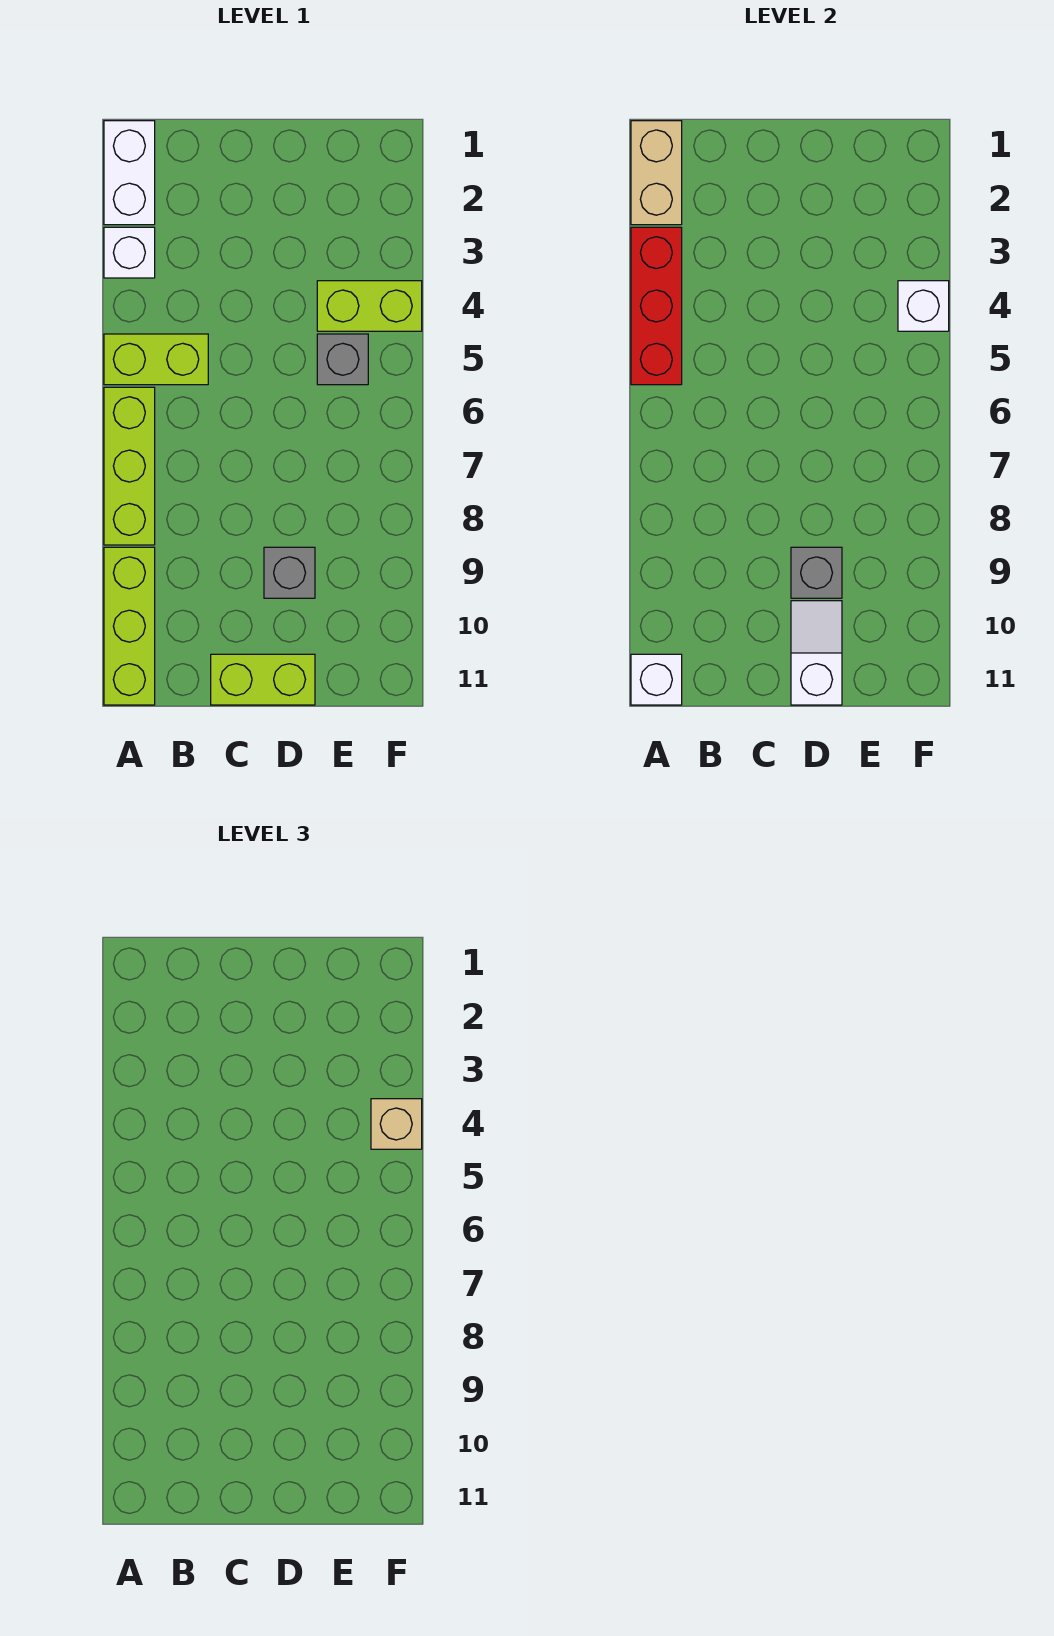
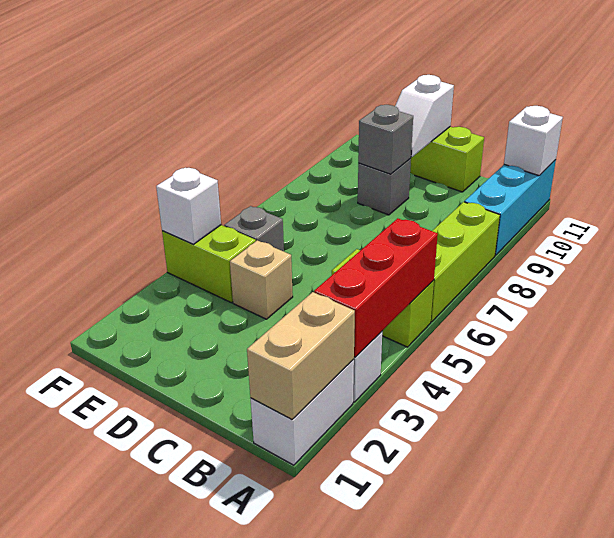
lime brick A9:A11 level 1 -> cyan brick A9:A11 level 1
tan brick F4 level 3 -> tan brick D4 level 1

